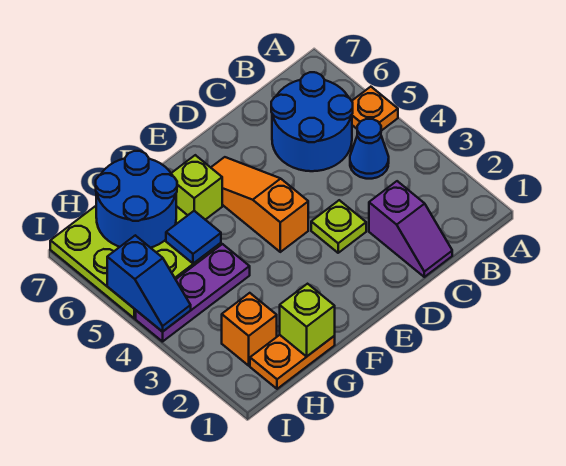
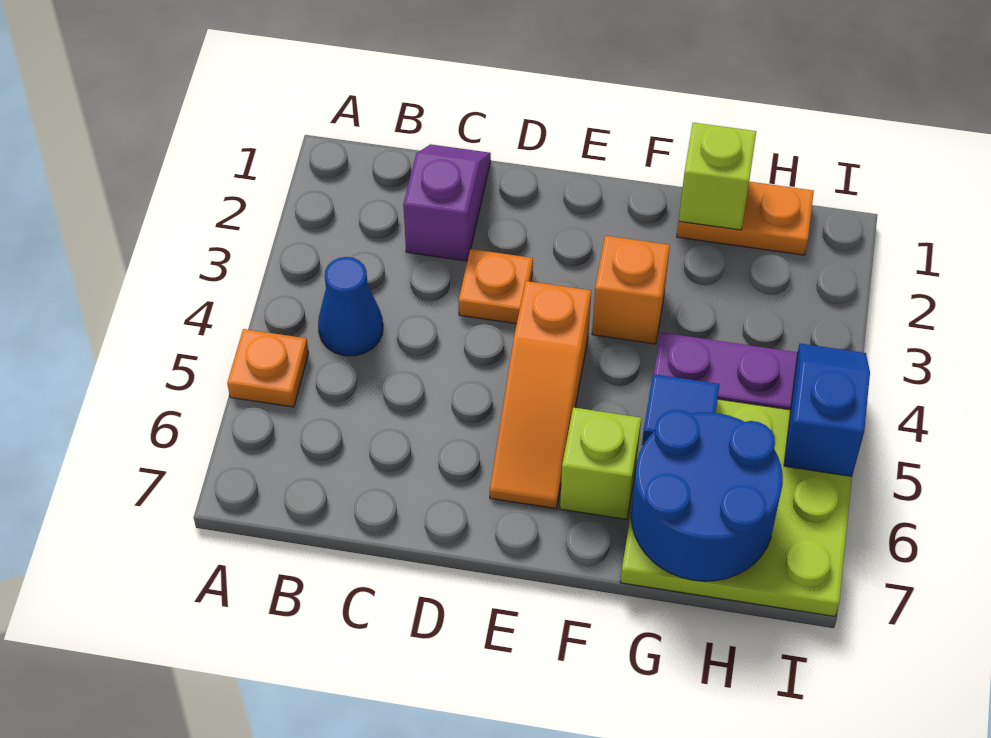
blue round brick B5:C6 level 1 -> none
lime plate D3 level 1 -> orange plate D3 level 1
orange brick H2 level 1 -> orange brick F3 level 1

